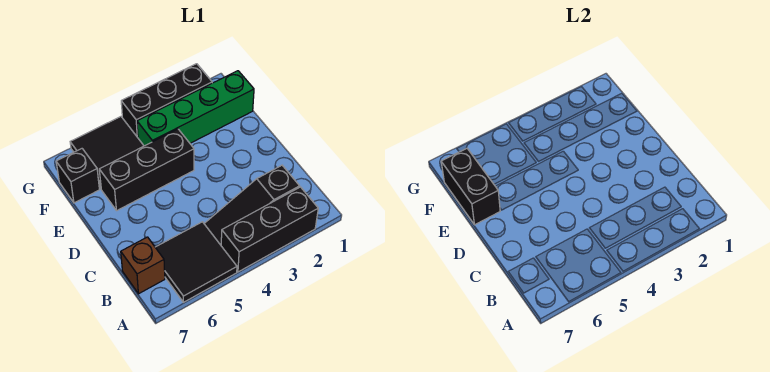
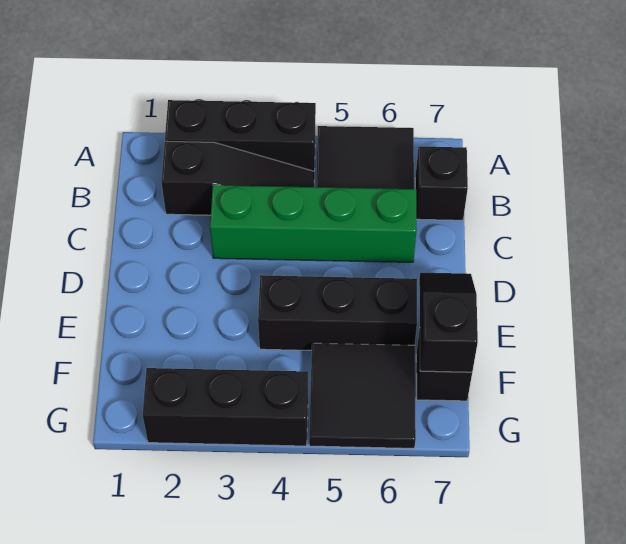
brown brick B7 level 1 -> black brick B7 level 1
black brick E7:F7 level 2 -> black slope E7:F7 level 2 top F
green brick F1:F4 level 1 -> green brick C3:C6 level 1

